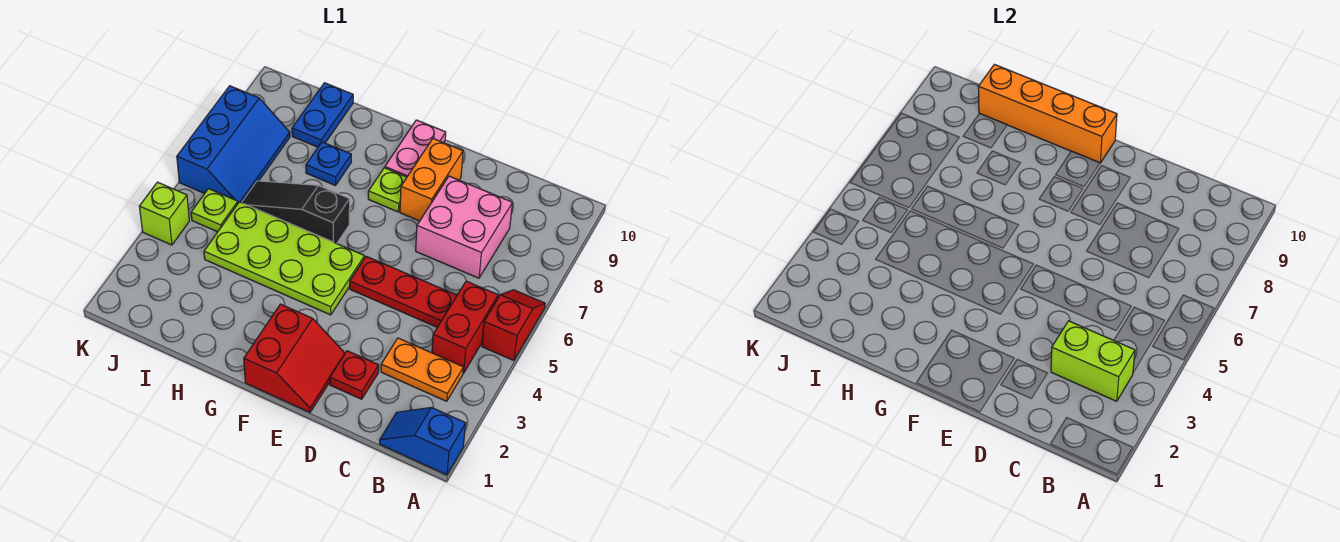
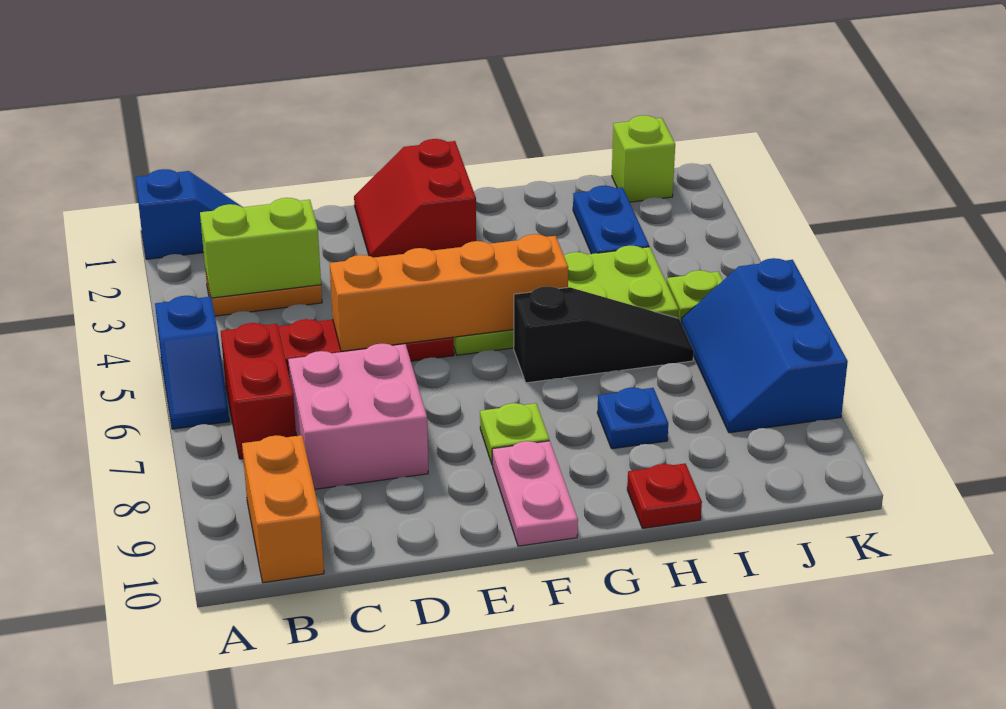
red slope A5:A6 level 1 top 5 -> blue slope A5:A6 level 1 top 5
red brick B4:B5 level 1 -> red brick B6:B7 level 1
red plate D2 level 1 -> red plate H10 level 1
orange brick E8:E9 level 1 -> orange brick B9:B10 level 1
orange brick F10:I10 level 2 -> orange brick D5:G5 level 2
blue plate I9:I10 level 1 -> blue plate I2:I3 level 1
lime brick K4 level 1 -> lime brick J1 level 1

